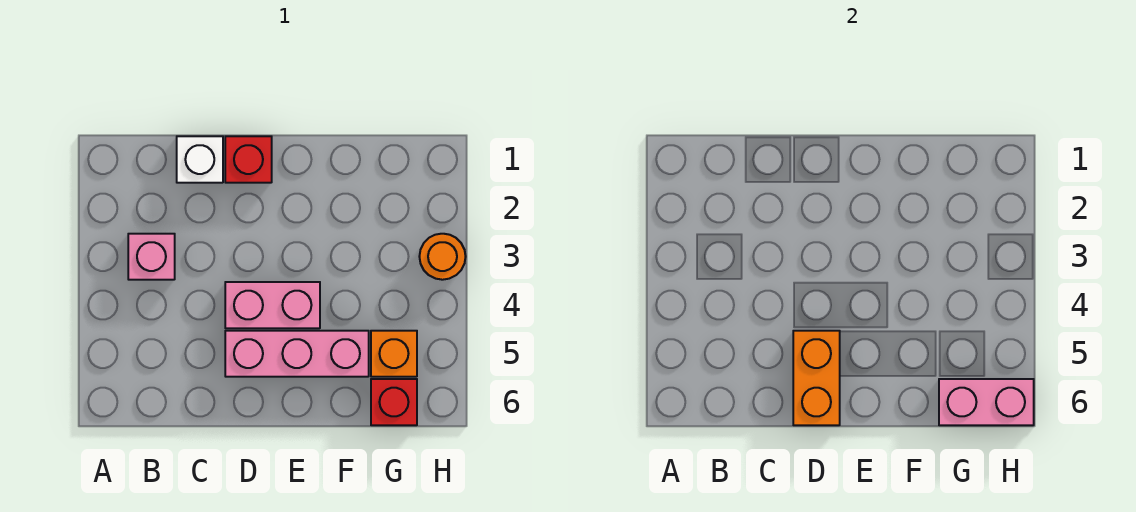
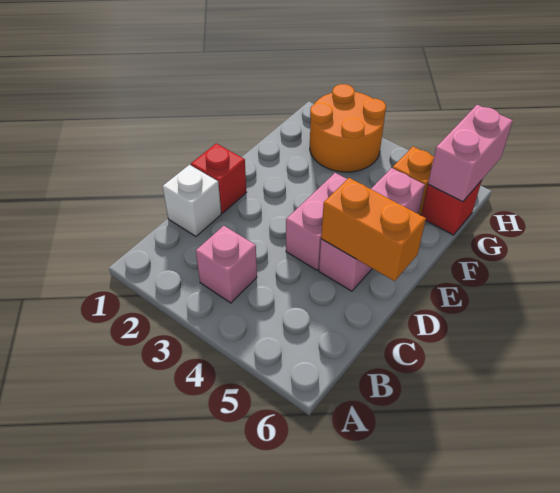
orange round brick H3 level 1 -> orange round brick G2:H3 level 1

